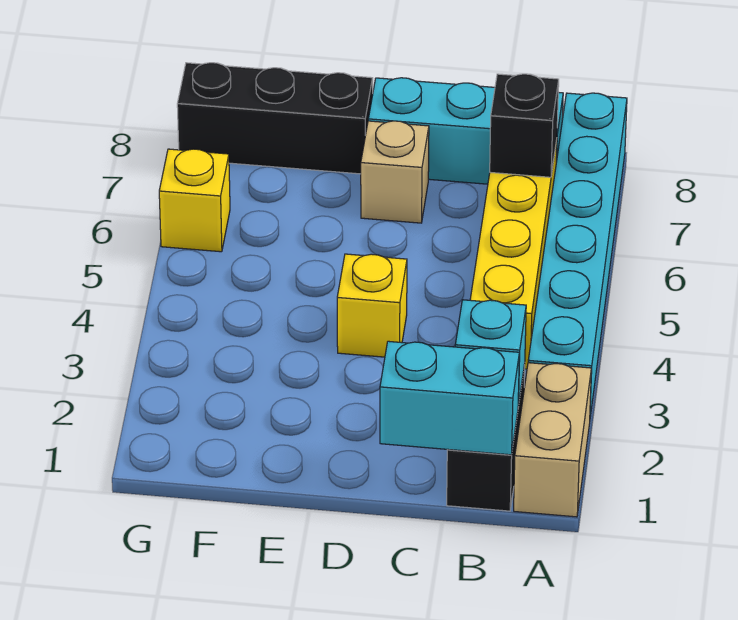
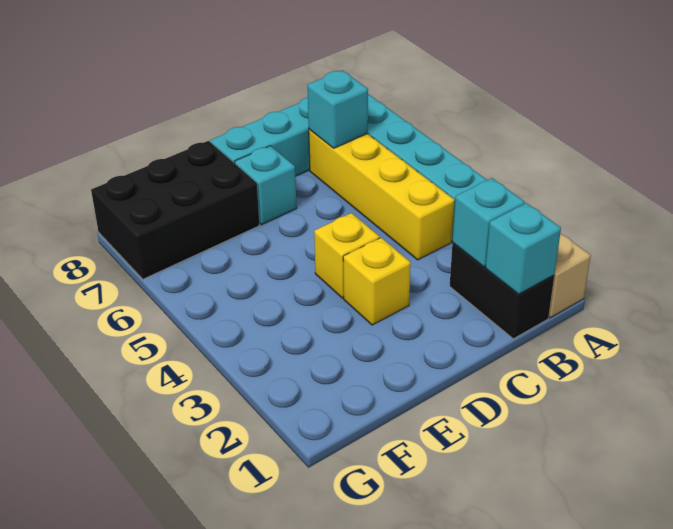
cyan brick B1:C1 level 2 -> cyan brick B1 level 2
black brick B7 level 2 -> cyan brick B7 level 2
tan brick D7 level 1 -> cyan brick D7 level 1
black brick E8:G8 level 1 -> black brick E7:G8 level 1
yellow brick G6 level 1 -> yellow brick D3 level 1

